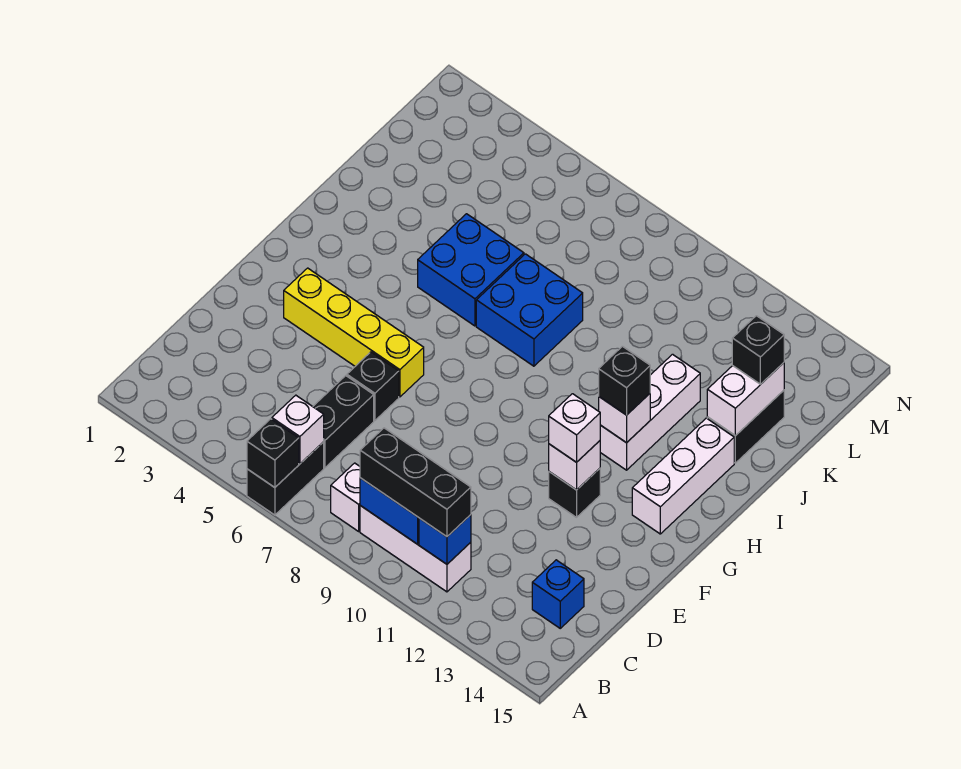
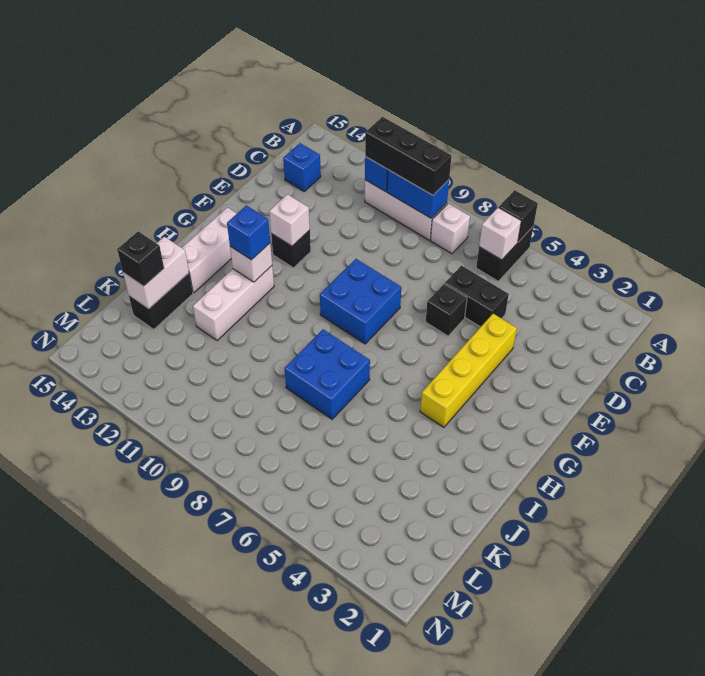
black brick C6:D6 level 1 -> black brick D5:D6 level 1
yellow brick F3:F6 level 1 -> yellow brick E4:H4 level 1
white brick F12 level 3 -> none
black brick H12 level 3 -> blue brick H12 level 3
blue brick I5:J6 level 1 -> blue brick F8:G9 level 1

